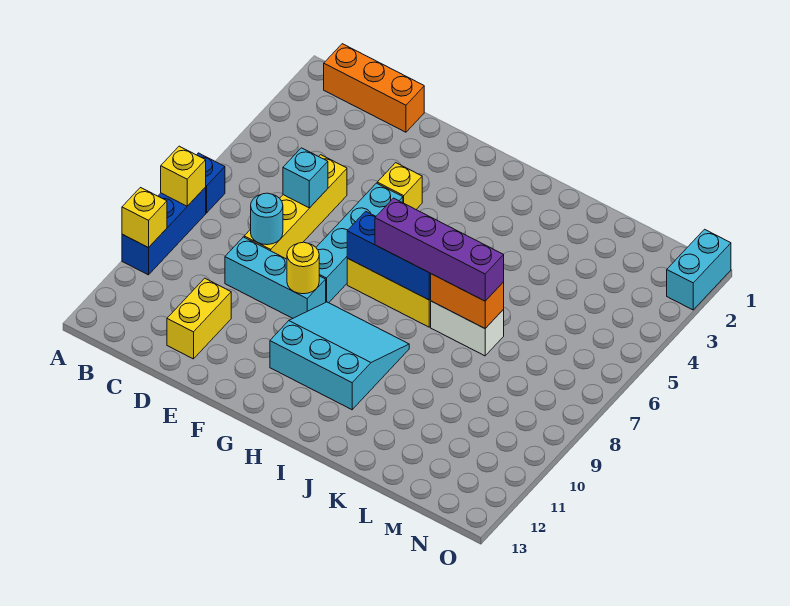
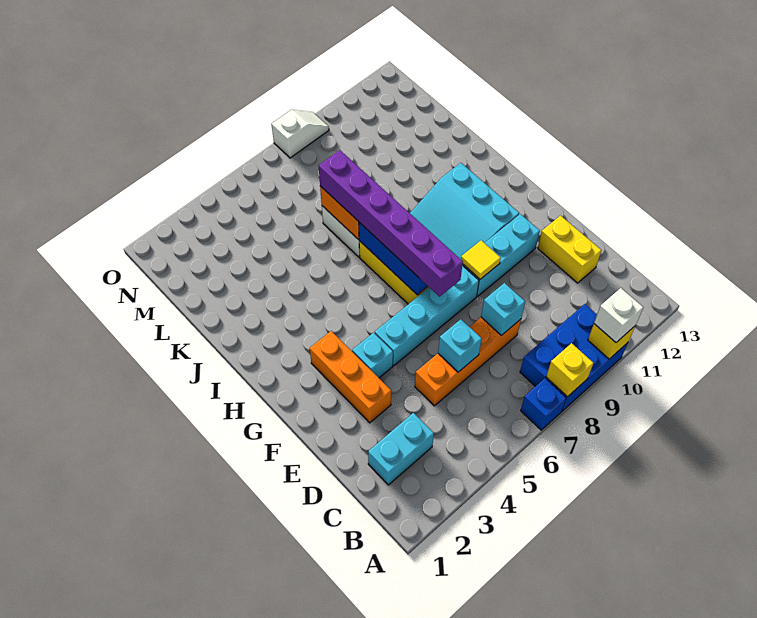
blue brick A8:A10 level 1 -> blue brick A8:B10 level 1
none -> white brick A10 level 3
orange brick B1:D1 level 1 -> orange brick E3:G3 level 1
yellow brick D5:D8 level 1 -> orange brick D5:D8 level 1
cyan round brick D8 level 2 -> cyan brick D8 level 2
cyan brick D9:F9 level 1 -> cyan brick F9:F11 level 1
yellow brick D11:D12 level 1 -> yellow brick D12:E12 level 1
yellow brick F4 level 1 -> cyan brick F4 level 1
yellow round brick F9 level 2 -> yellow tile F9 level 2
purple brick H7:K7 level 3 -> purple brick F7:K7 level 3
cyan brick O1:O2 level 1 -> cyan brick C2:C3 level 1
none -> white slope O8:O9 level 1 top 8

